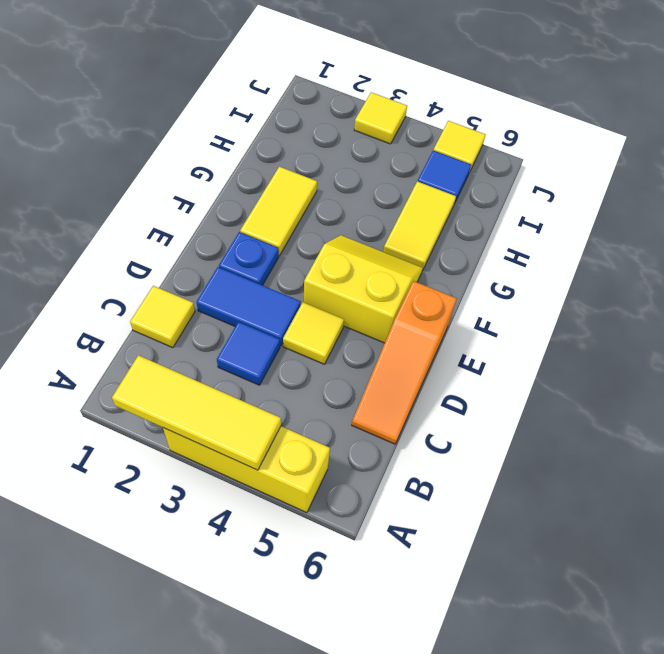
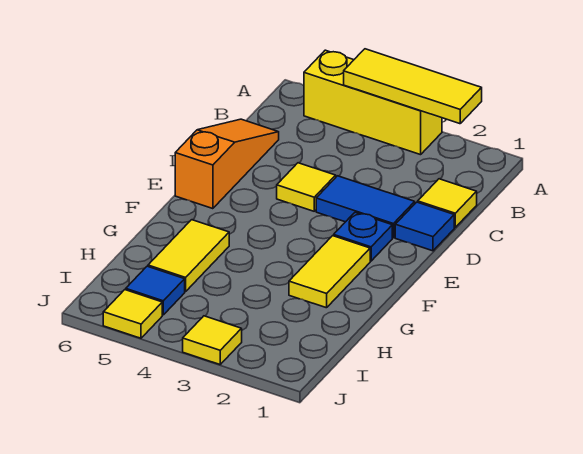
blue tile C3 level 1 -> blue tile D1 level 1
yellow slope E4:F5 level 1 top E -> none

